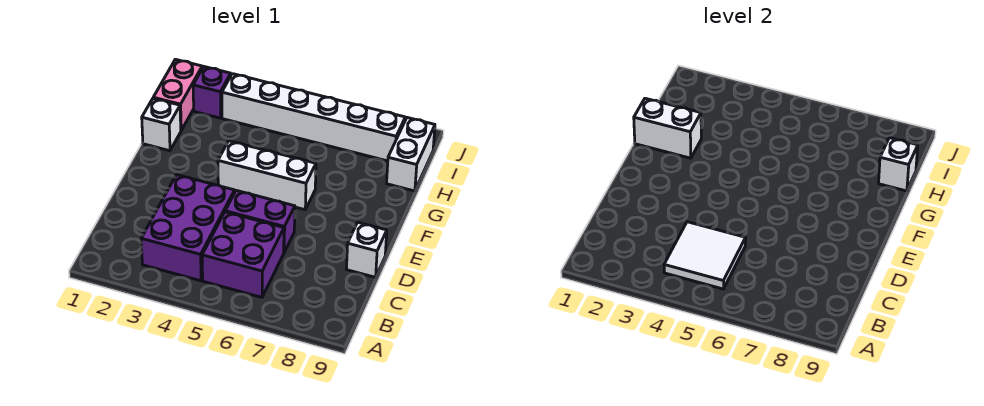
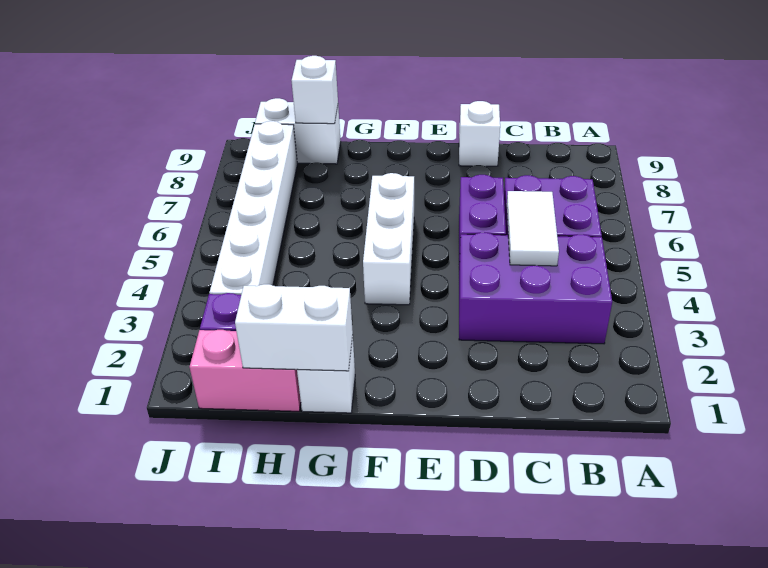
white tile B4:C5 level 2 -> white tile C4:C5 level 2
white brick G1:G2 level 2 -> white brick G1:H1 level 2

